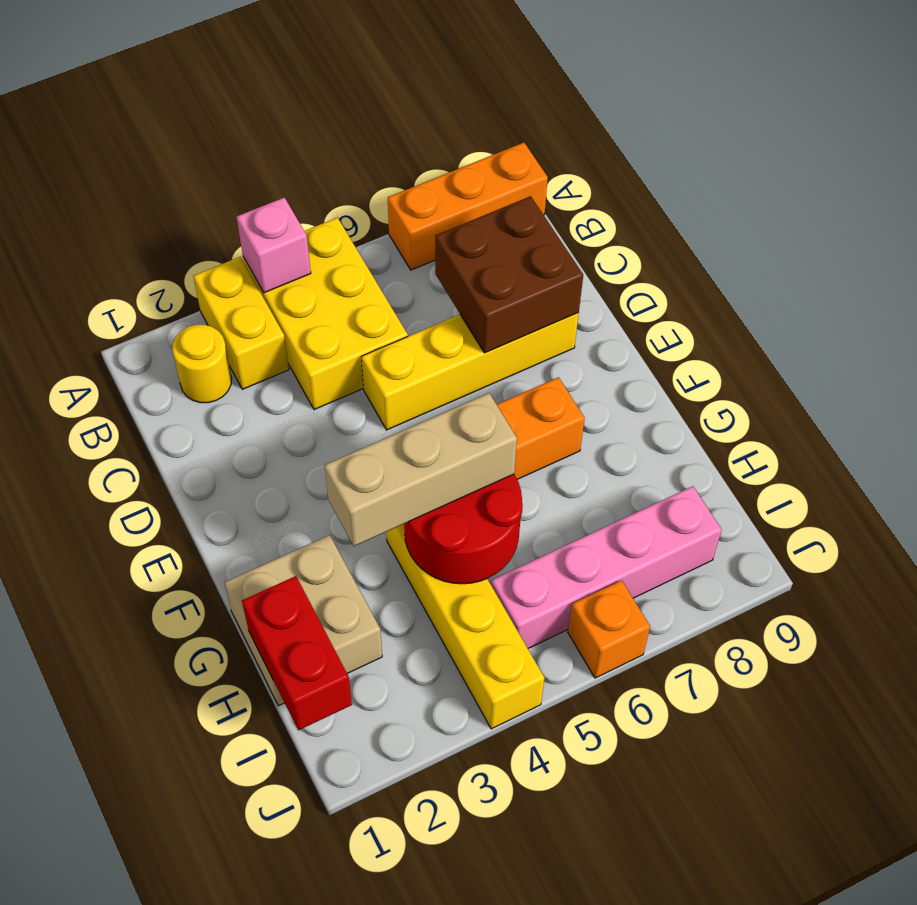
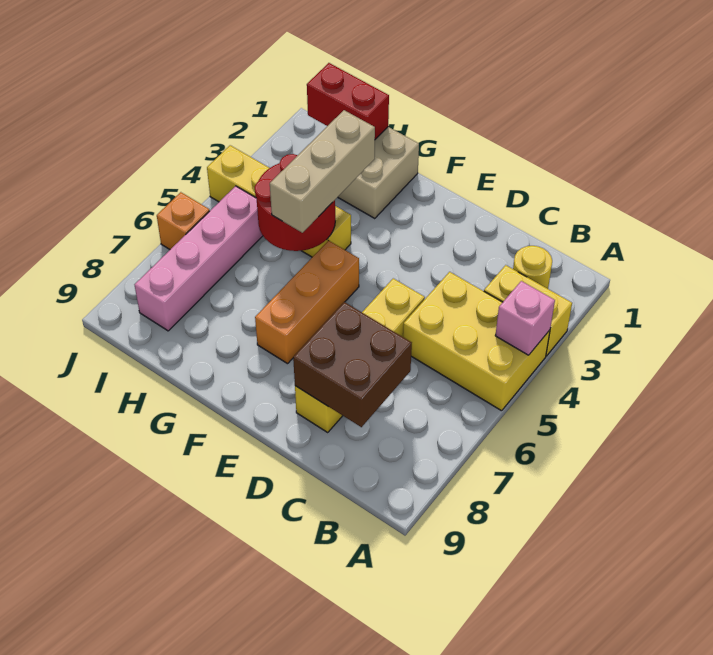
orange brick A7:A9 level 1 -> none

